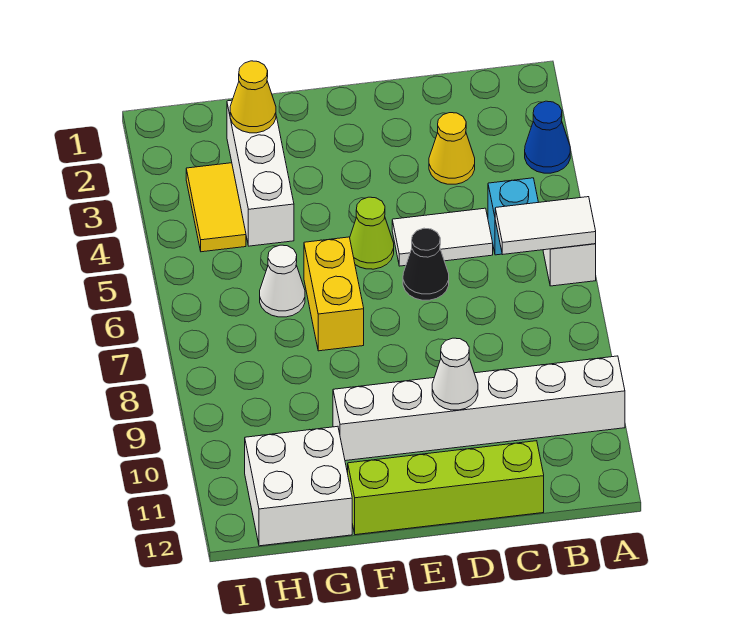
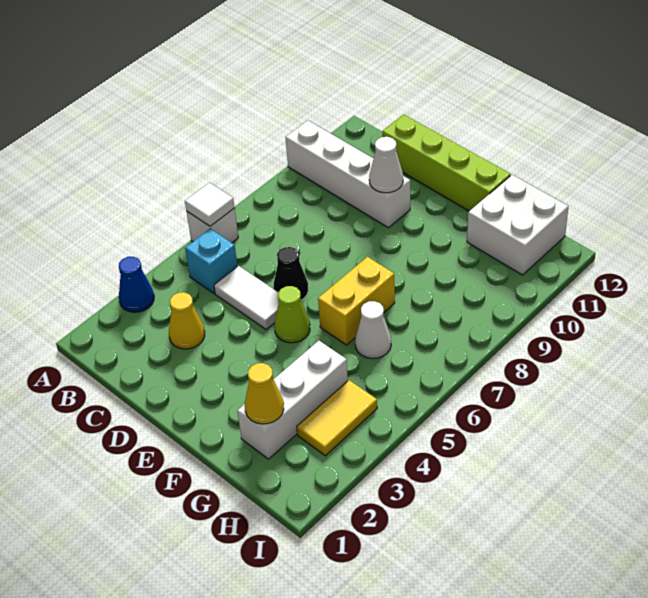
white tile A6:B6 level 2 -> white tile A6 level 2
white brick A10:F10 level 1 -> white brick A10:D10 level 1

